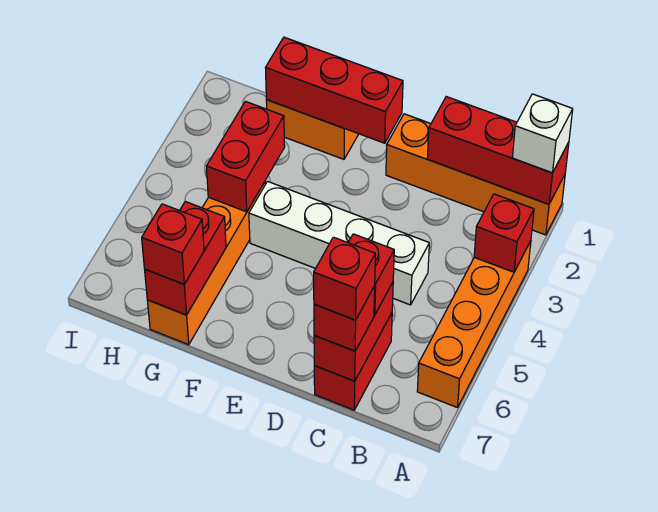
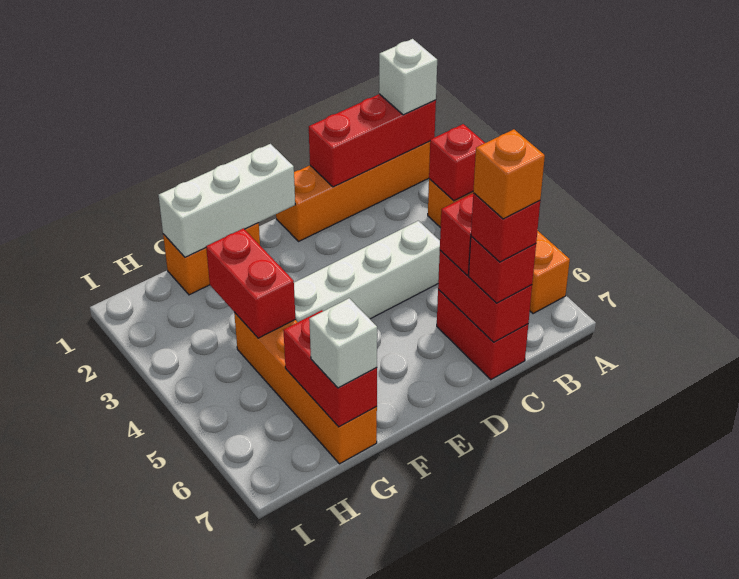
none -> orange brick C7 level 5
red brick E1:G1 level 2 -> white brick E1:G1 level 2
red brick G7 level 3 -> white brick G7 level 3

